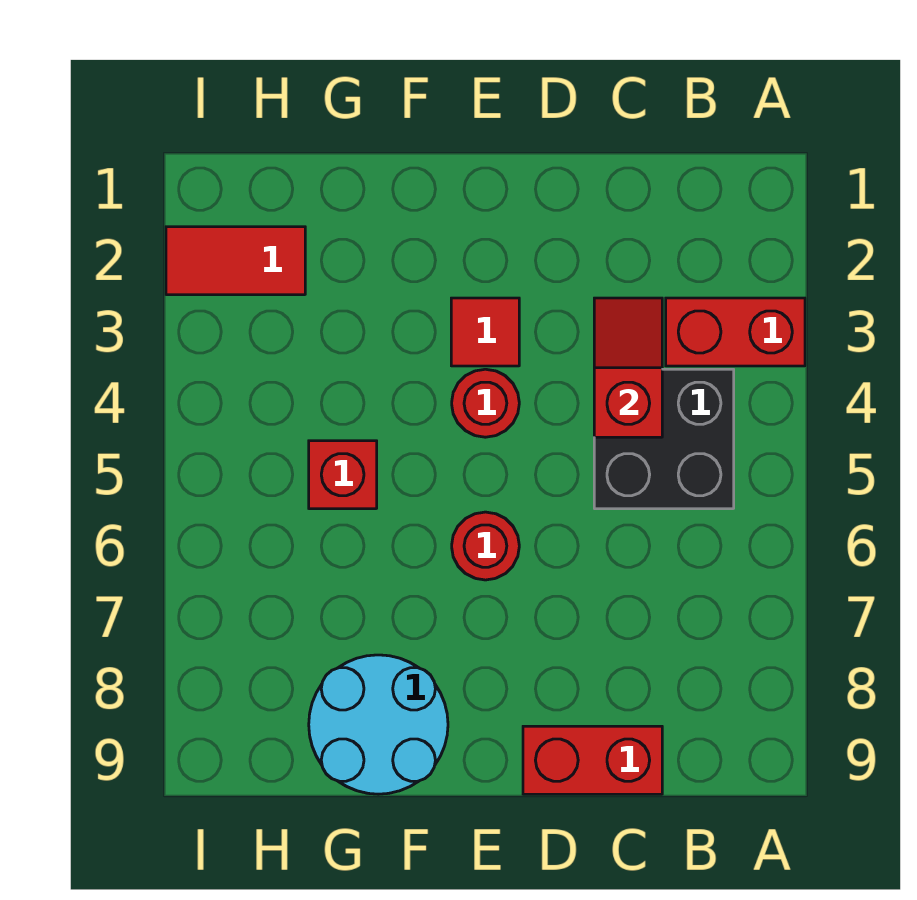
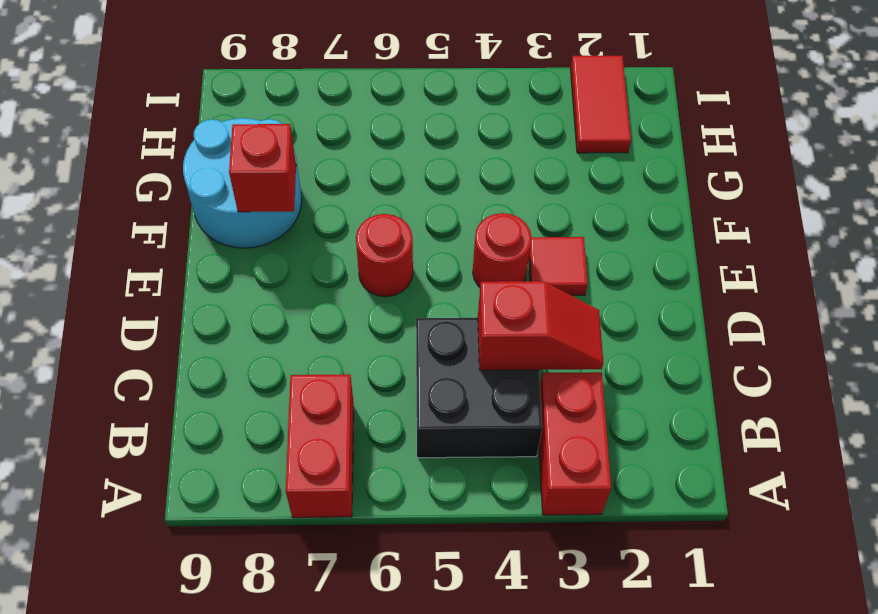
red brick C9:D9 level 1 -> red brick A7:B7 level 1
red brick G5 level 1 -> red brick F8 level 2

